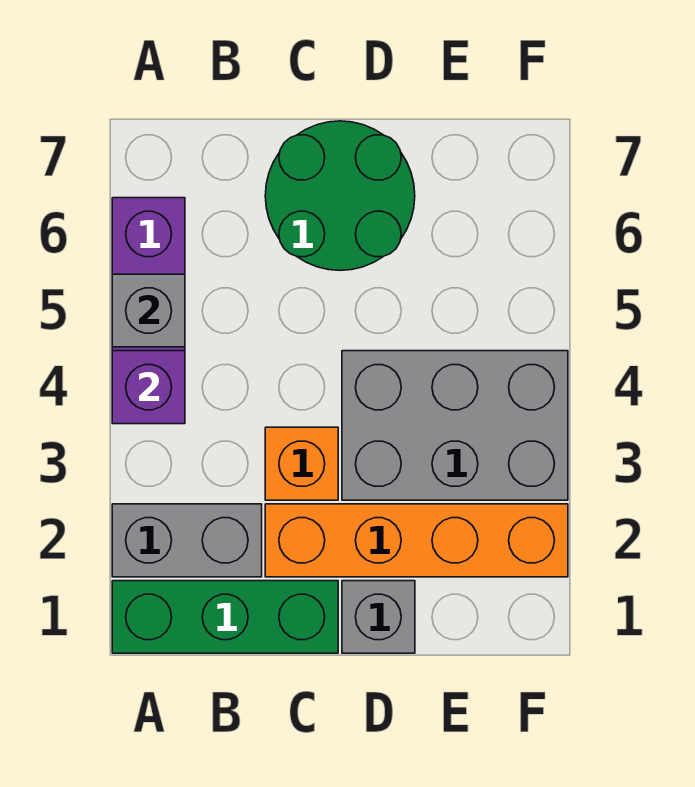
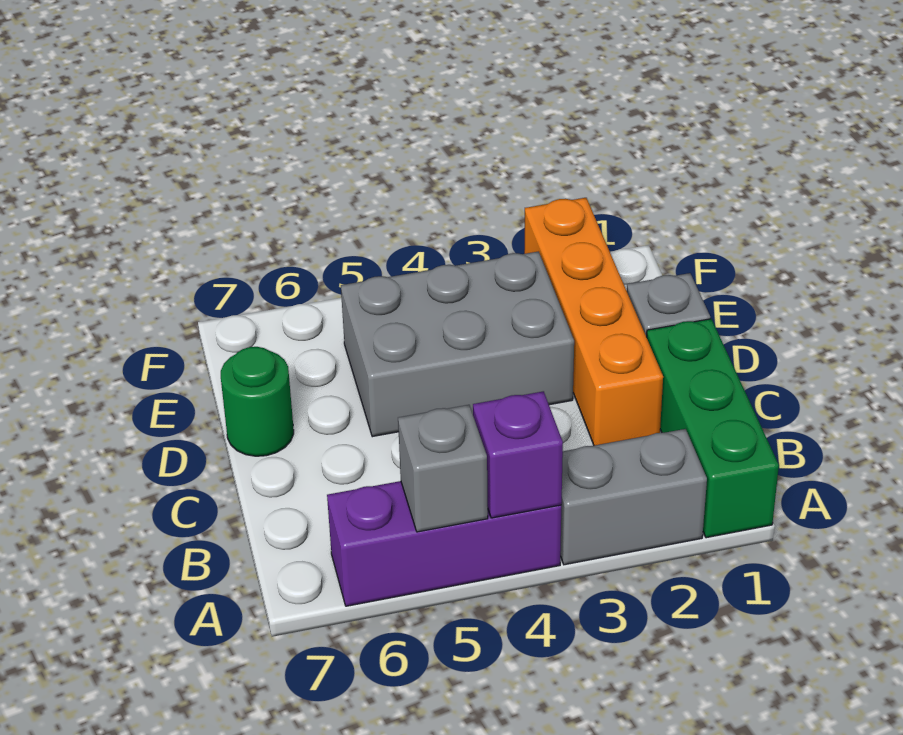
grey brick A2:B2 level 1 -> grey brick A2:A3 level 1
orange brick C3 level 1 -> none
green round brick C6:D7 level 1 -> green round brick D7 level 1
grey brick D3:F4 level 1 -> grey brick D3:E5 level 1

